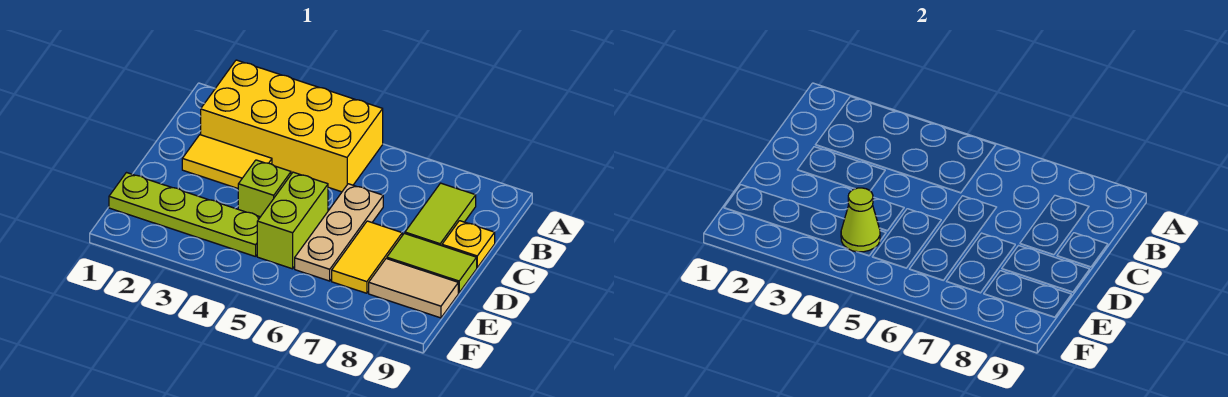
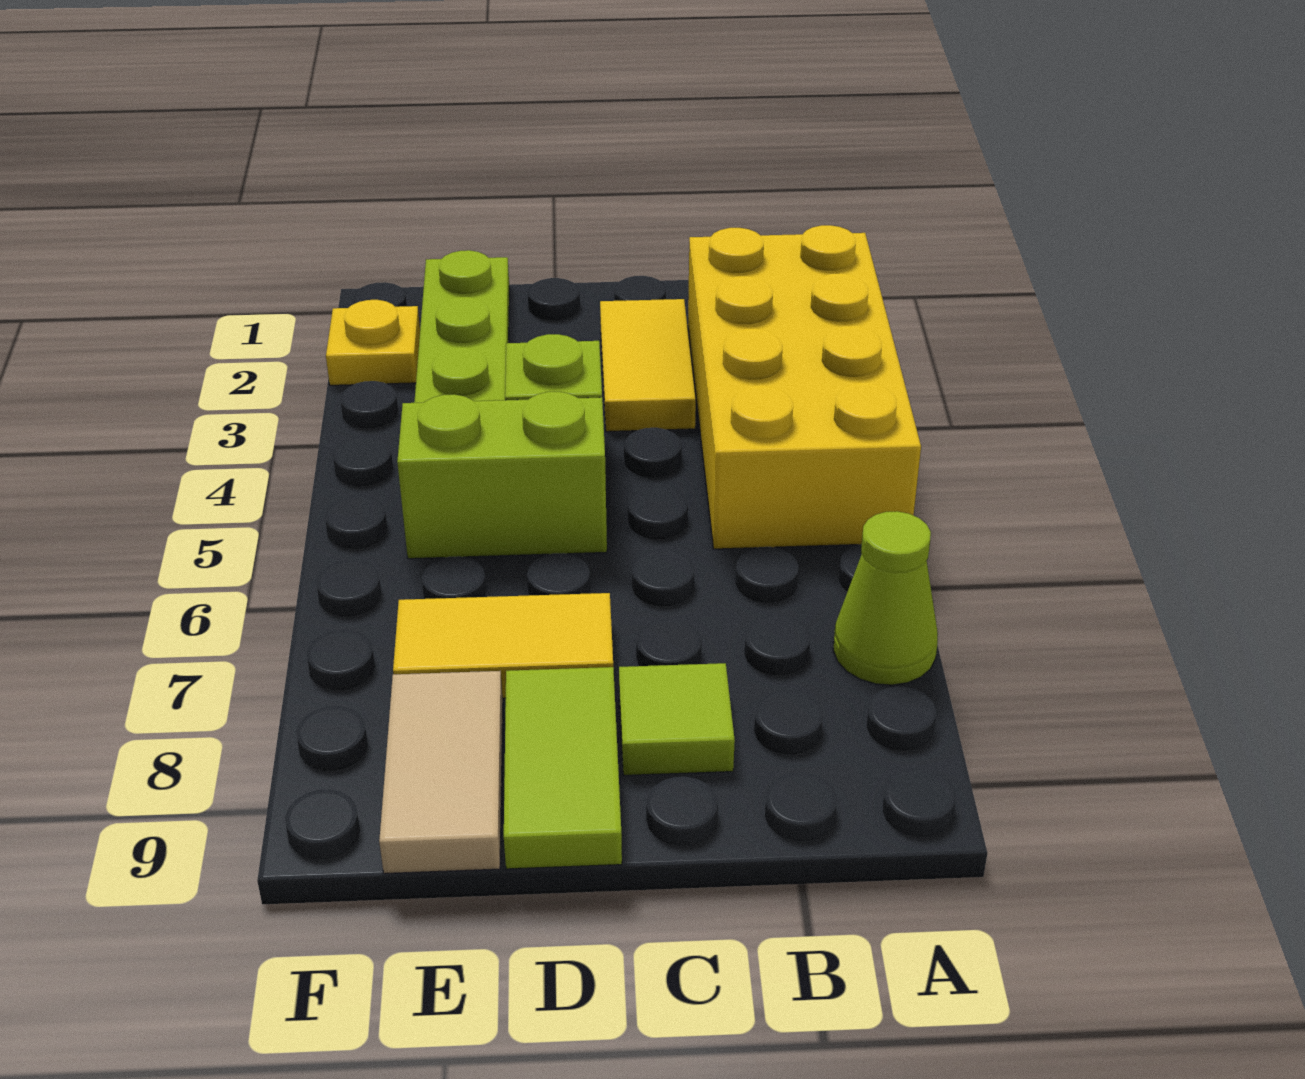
lime tile B8:C8 level 1 -> lime tile C8 level 1
tan plate C6:E6 level 1 -> none
yellow plate C9 level 1 -> yellow plate F2 level 1
lime cone E4 level 2 -> lime cone A7 level 1

